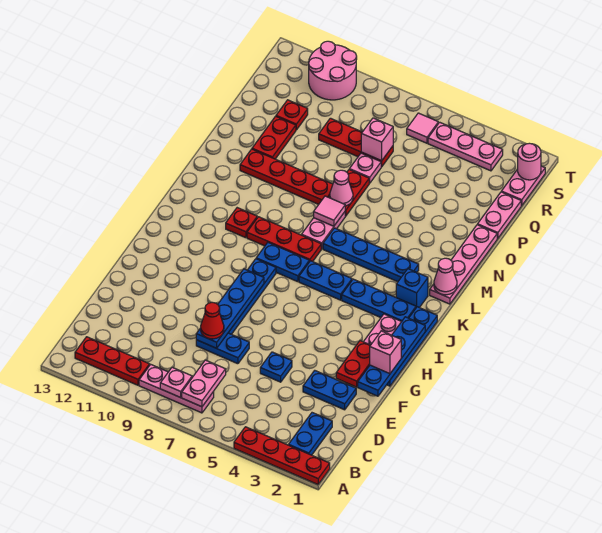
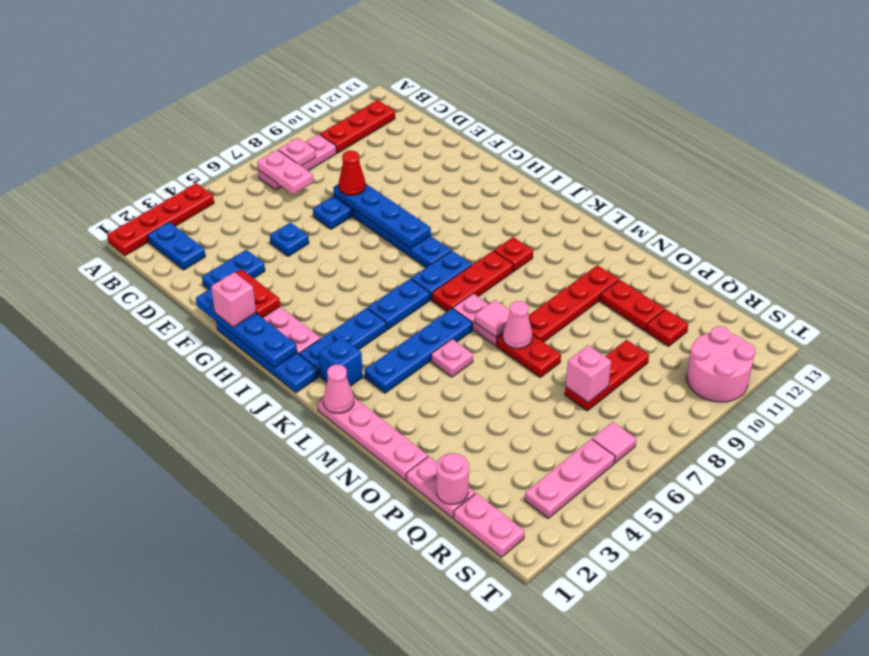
pink plate P7 level 1 -> pink plate M5 level 1
pink round brick S1 level 2 -> pink round brick Q1 level 2

